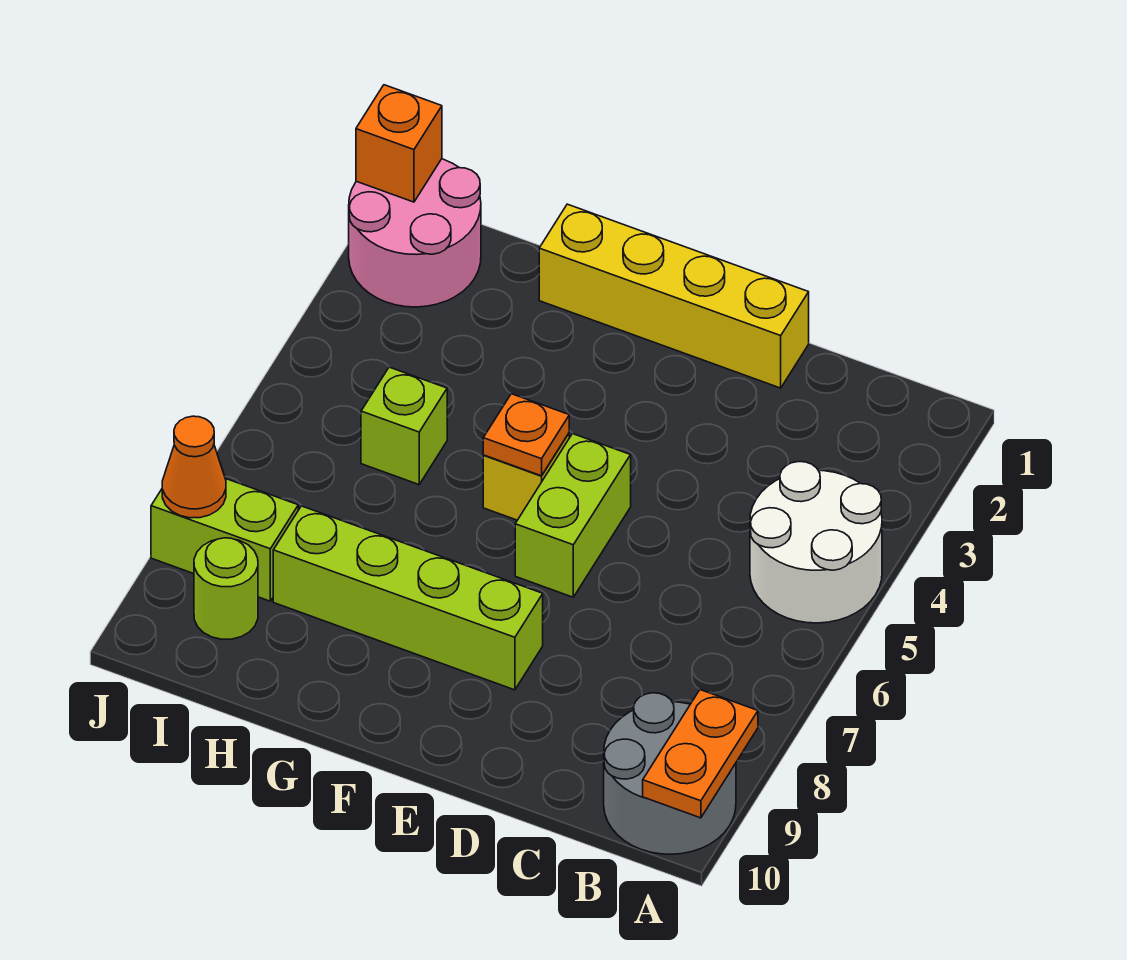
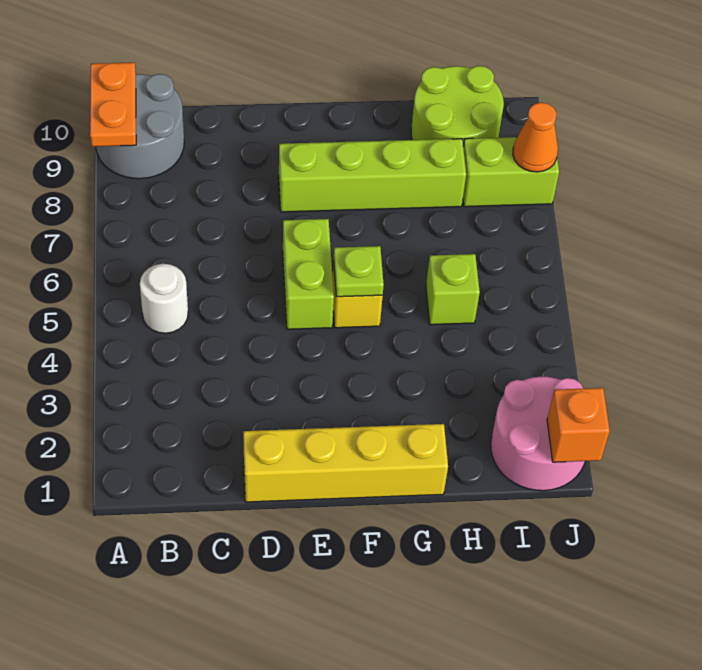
white round brick A4:B5 level 1 -> white round brick B5 level 1
orange plate F5 level 2 -> lime plate F5 level 2
lime round brick I9 level 1 -> lime round brick H9:I10 level 1

